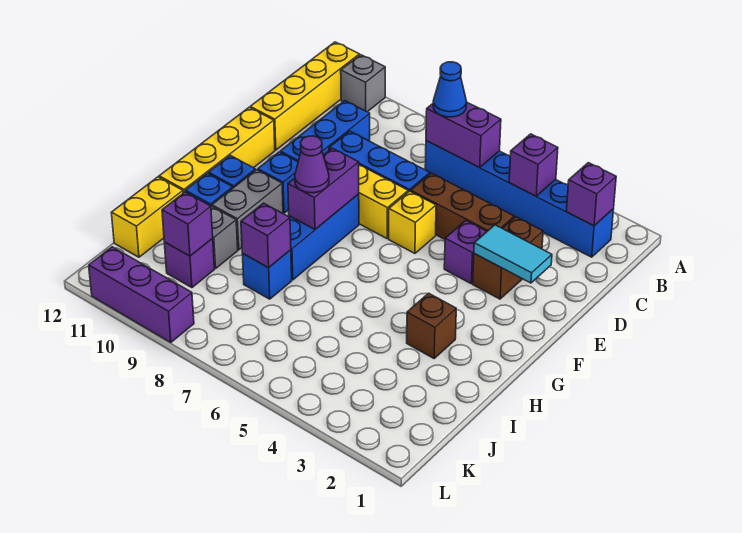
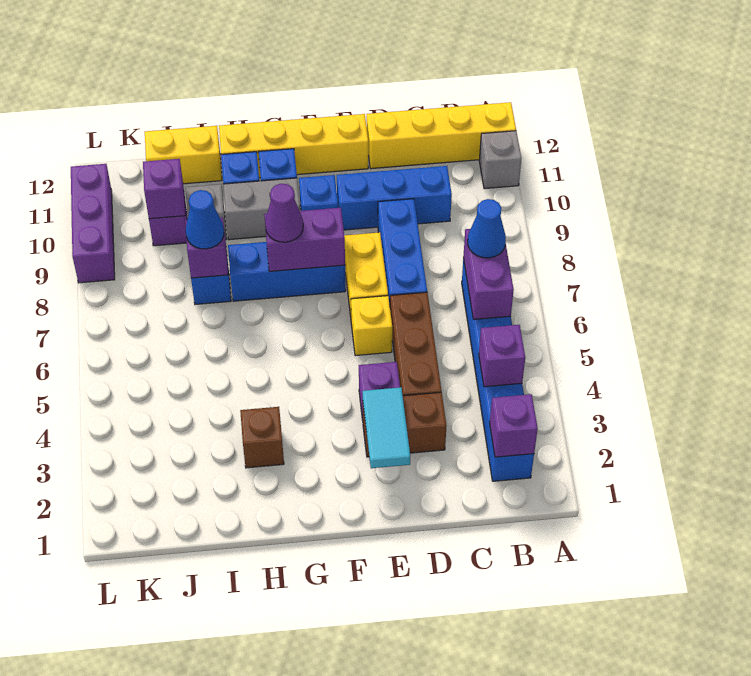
none -> blue cone I8 level 3

